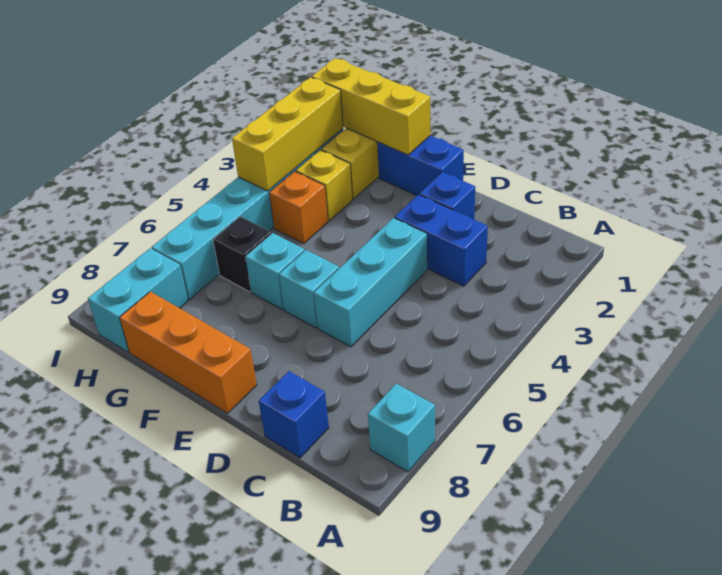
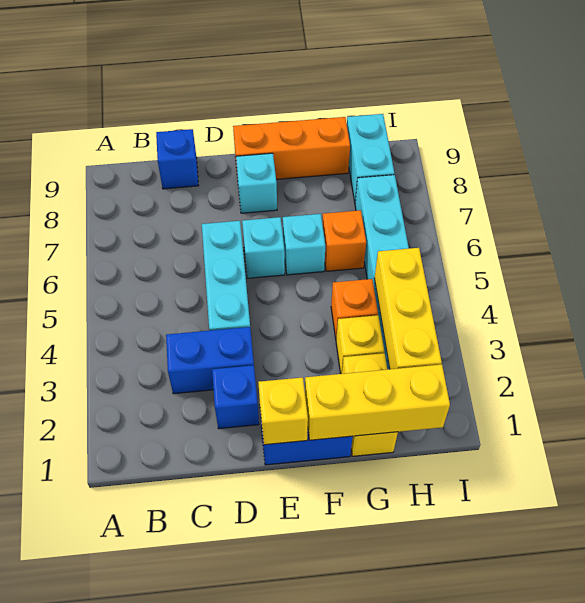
cyan brick A8 level 1 -> cyan brick E8 level 1
none -> yellow brick E1 level 2
black brick G6 level 1 -> orange brick G6 level 1

